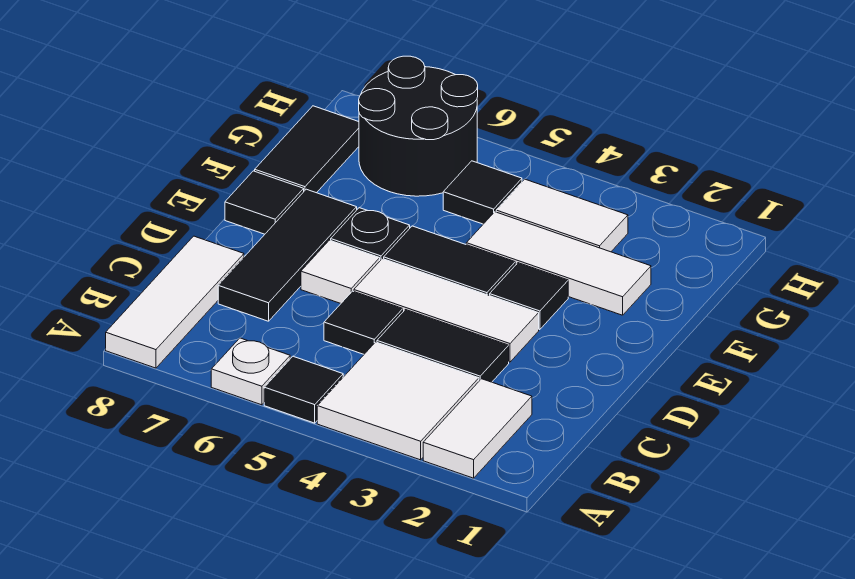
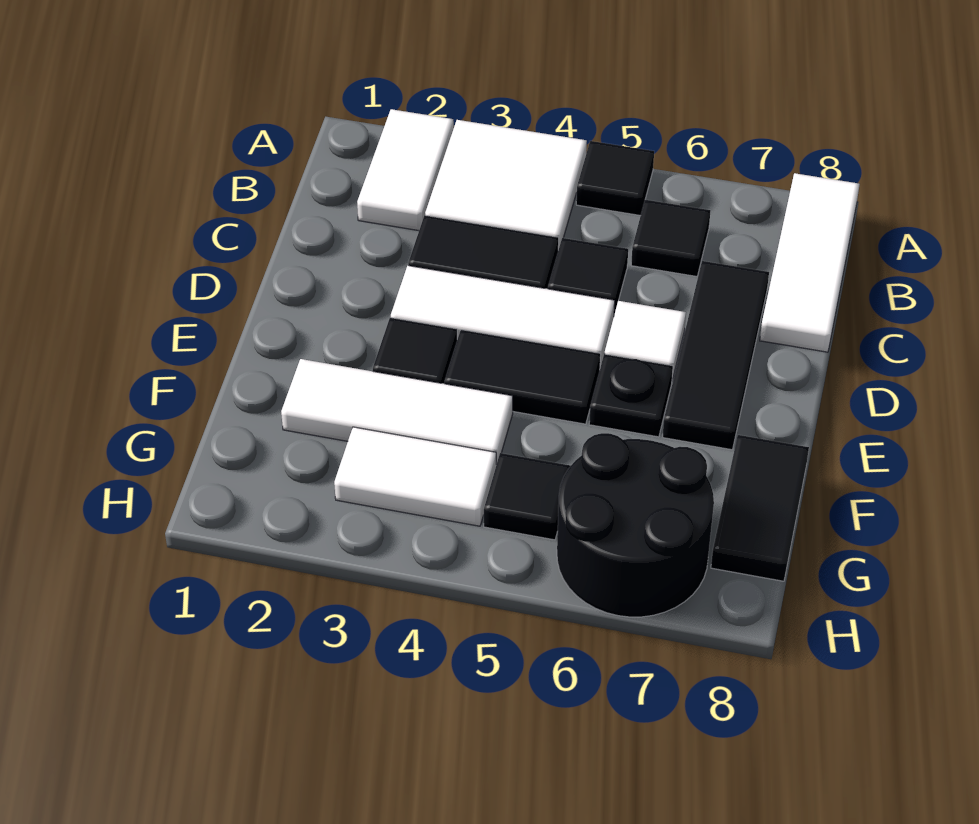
white plate A6 level 1 -> none
black tile E8 level 1 -> black tile B6 level 1

